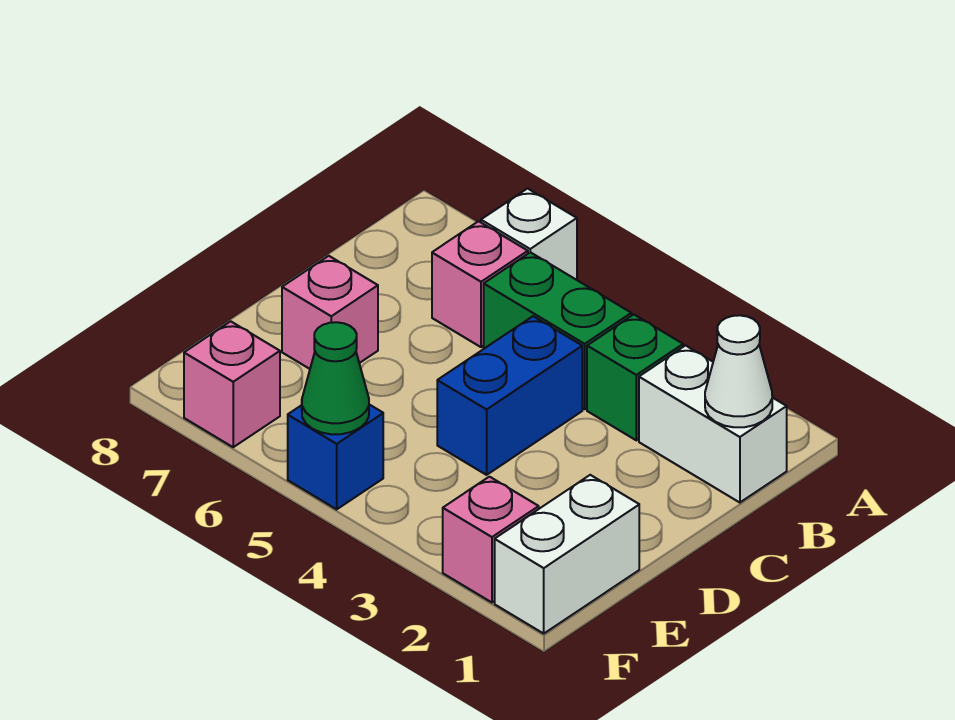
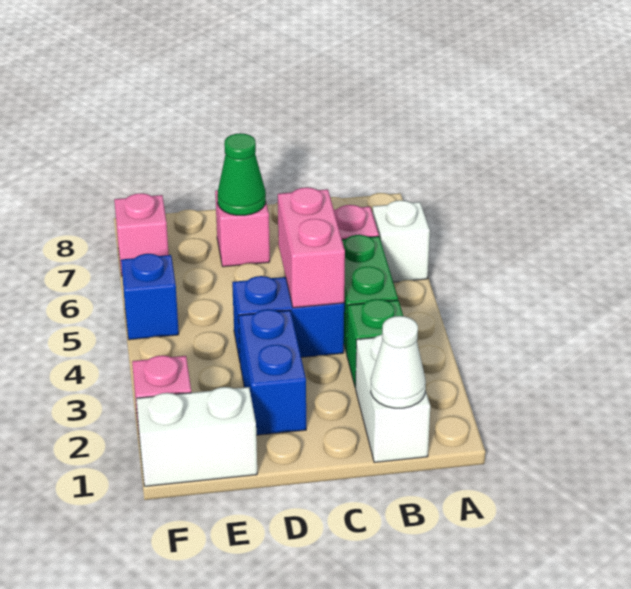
none -> pink brick C4:C5 level 2
none -> blue brick D2:D3 level 1
green cone F5 level 2 -> green cone D7 level 2

